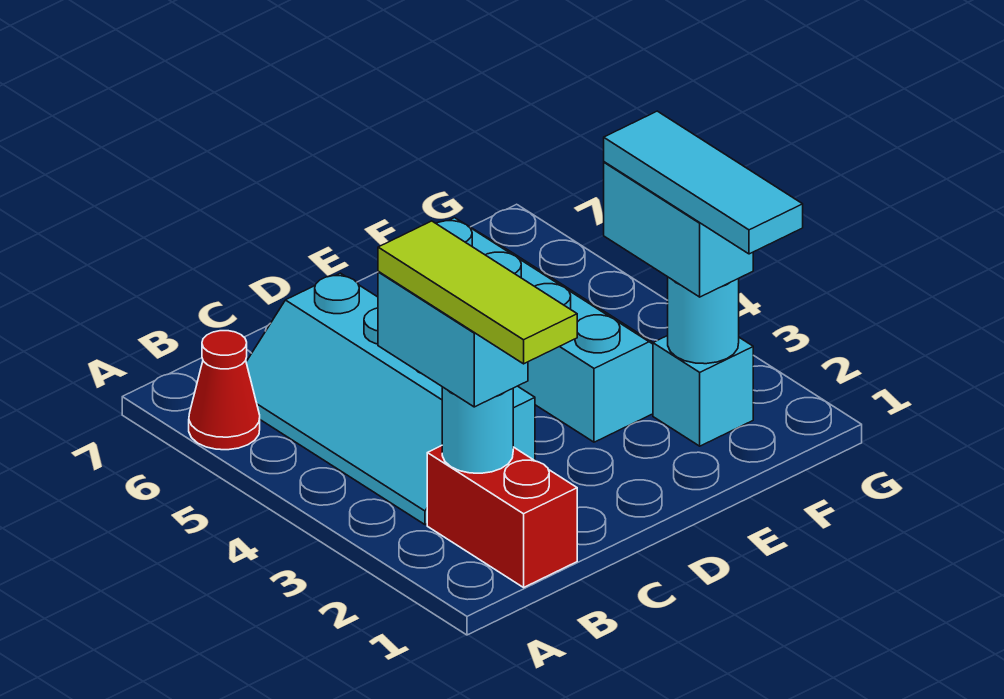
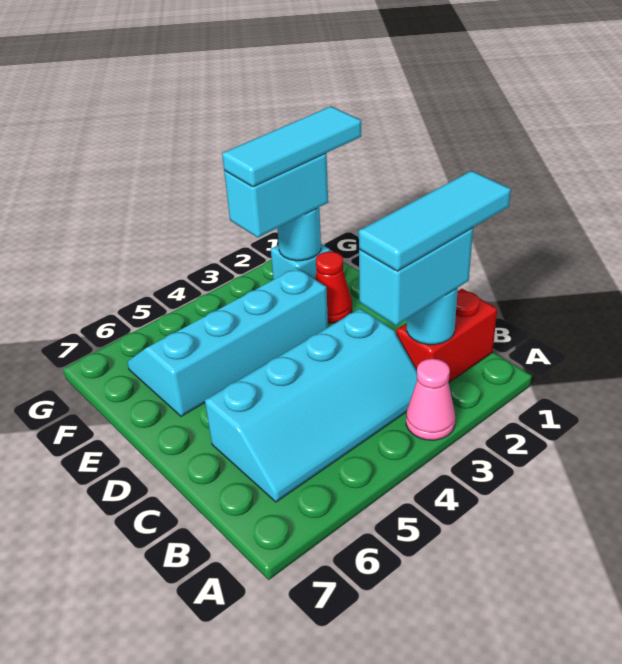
none -> pink cone A3 level 1
red cone A6 level 1 -> red cone E2 level 1
lime tile B1:B3 level 4 -> cyan tile B1:B3 level 4

